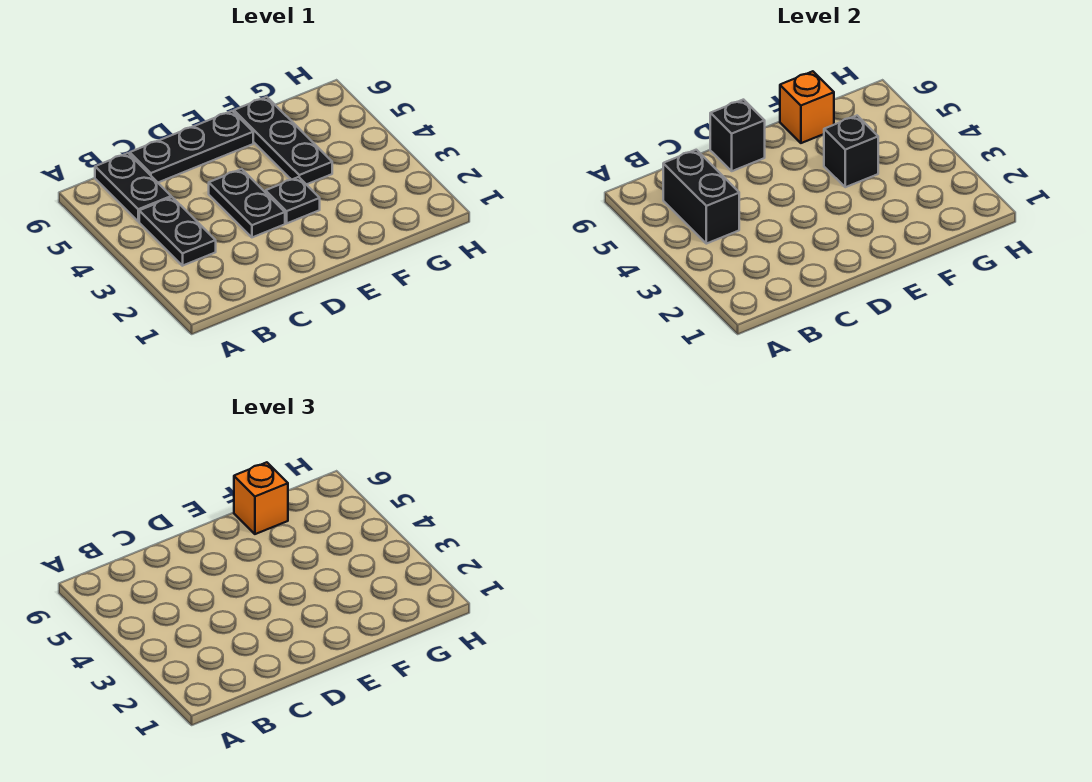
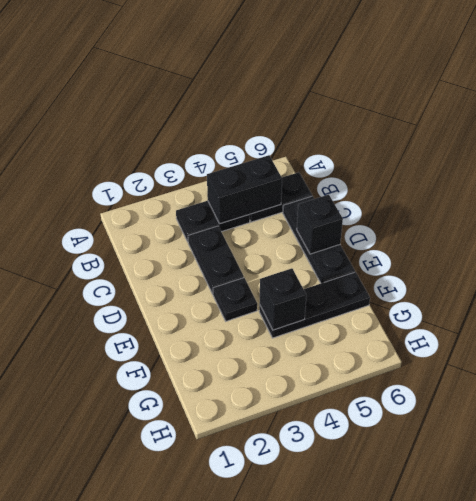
black plate D3:D4 level 1 -> black plate C3:D3 level 1
orange brick F6 level 2 -> none
orange brick F6 level 3 -> none

